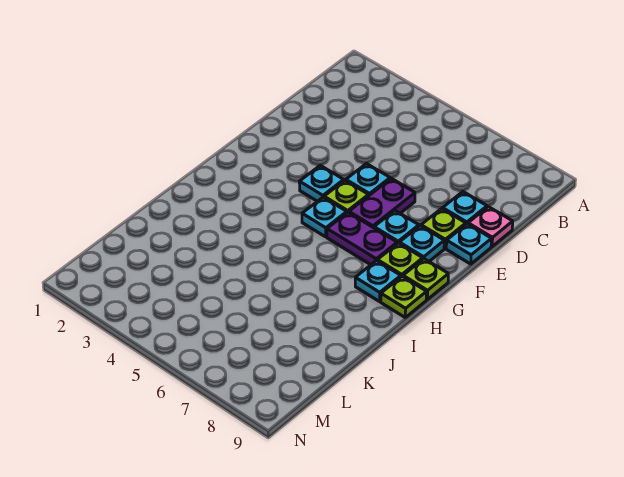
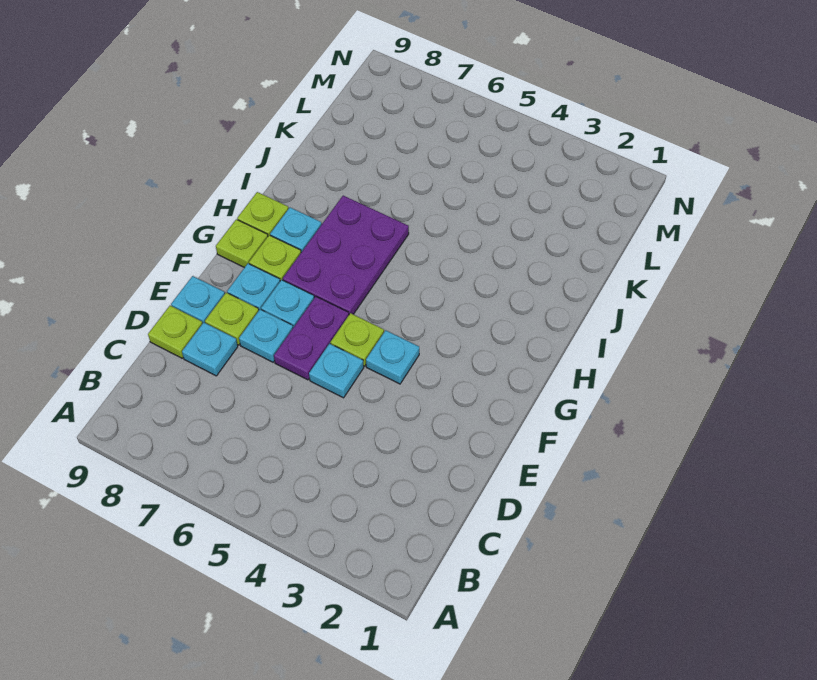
pink plate D9 level 1 -> lime plate D9 level 1
cyan plate G5 level 1 -> cyan plate E7 level 1
purple plate G6:G7 level 1 -> purple plate G6:I7 level 1

